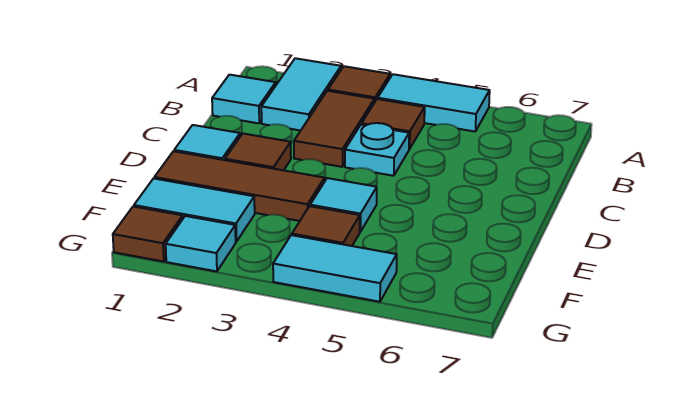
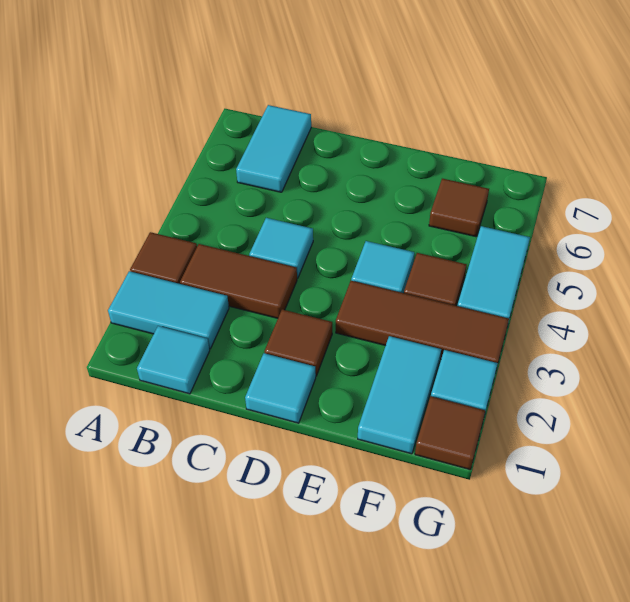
cyan tile A4:A5 level 1 -> cyan tile B6:B7 level 1
brown tile B4 level 1 -> brown tile F6 level 1
cyan plate C4 level 1 -> cyan tile C4 level 1
brown tile E1:E3 level 1 -> brown tile E3:G3 level 1

